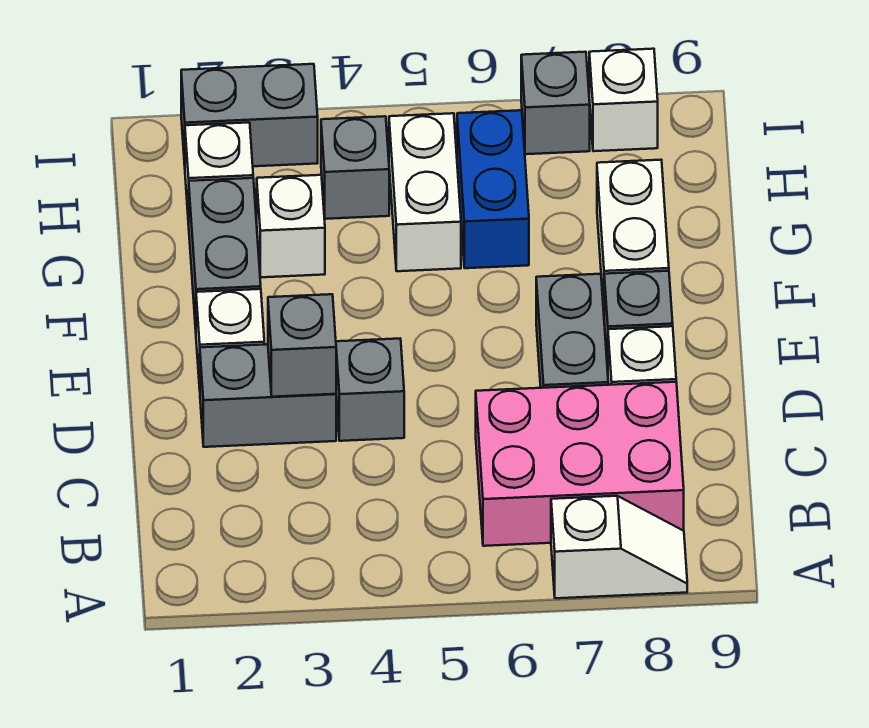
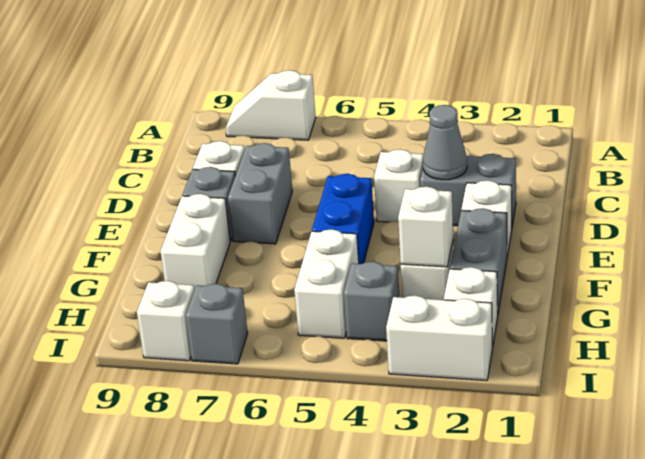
pink brick B6:C8 level 1 -> none
grey brick D3 level 2 -> grey cone D3 level 2
grey brick D4 level 1 -> white brick D4 level 1
none -> white brick G3 level 2
blue brick G6:H6 level 1 -> blue brick E5:F5 level 1
grey brick I2:I3 level 1 -> white brick I2:I3 level 1

